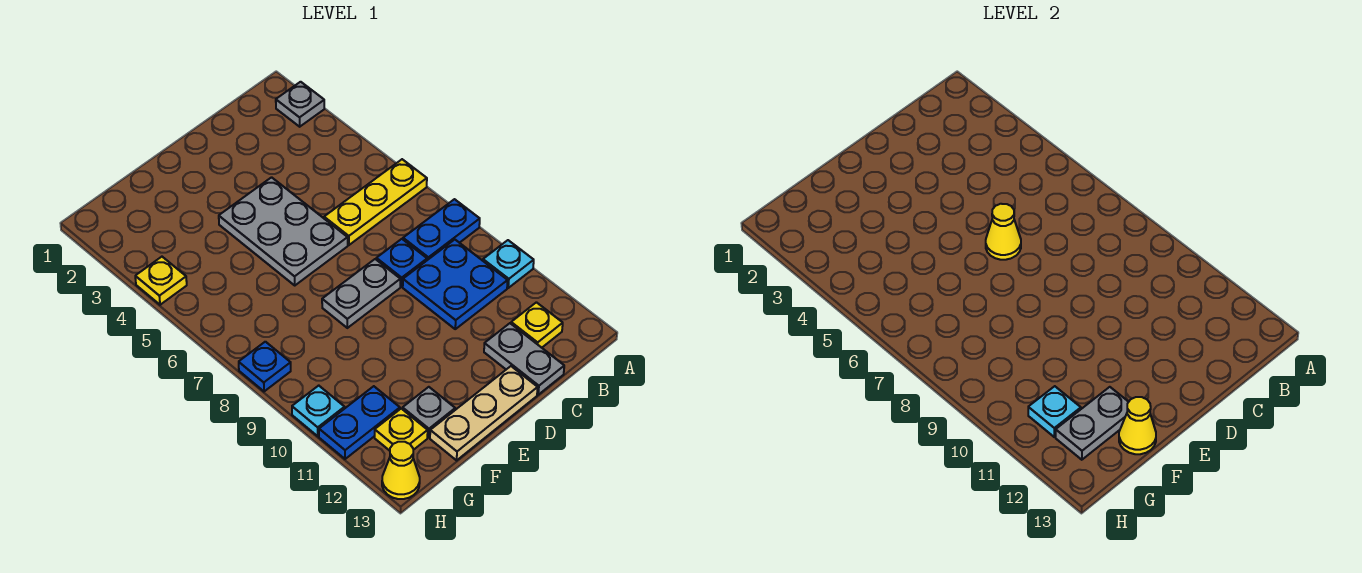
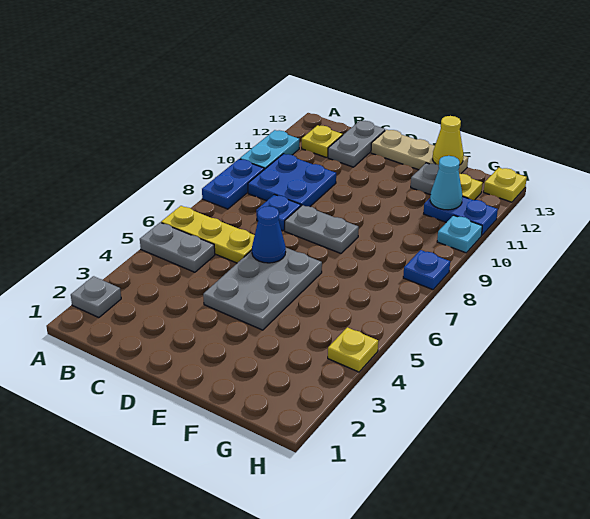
blue plate A8:B8 level 1 -> blue plate A8:A9 level 1
cyan plate A10 level 1 -> cyan plate A10:A11 level 1
yellow cone D6 level 2 -> blue cone D6 level 2
grey plate F12:G12 level 2 -> grey plate A5:B5 level 1
cyan plate G11 level 2 -> cyan cone G11 level 2
yellow cone H13 level 1 -> yellow plate H13 level 1

